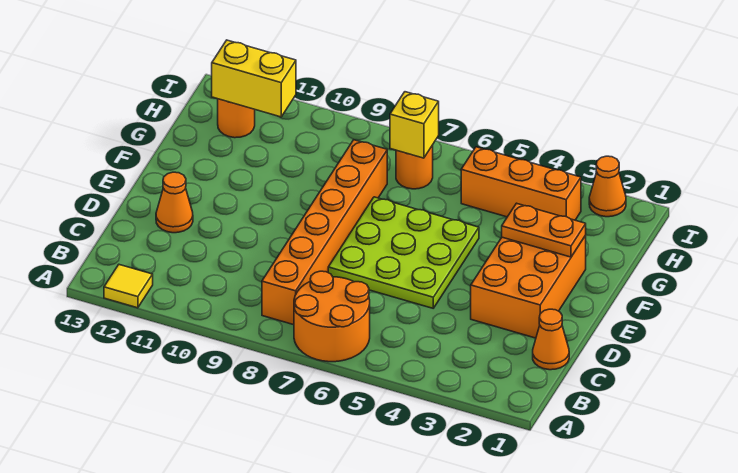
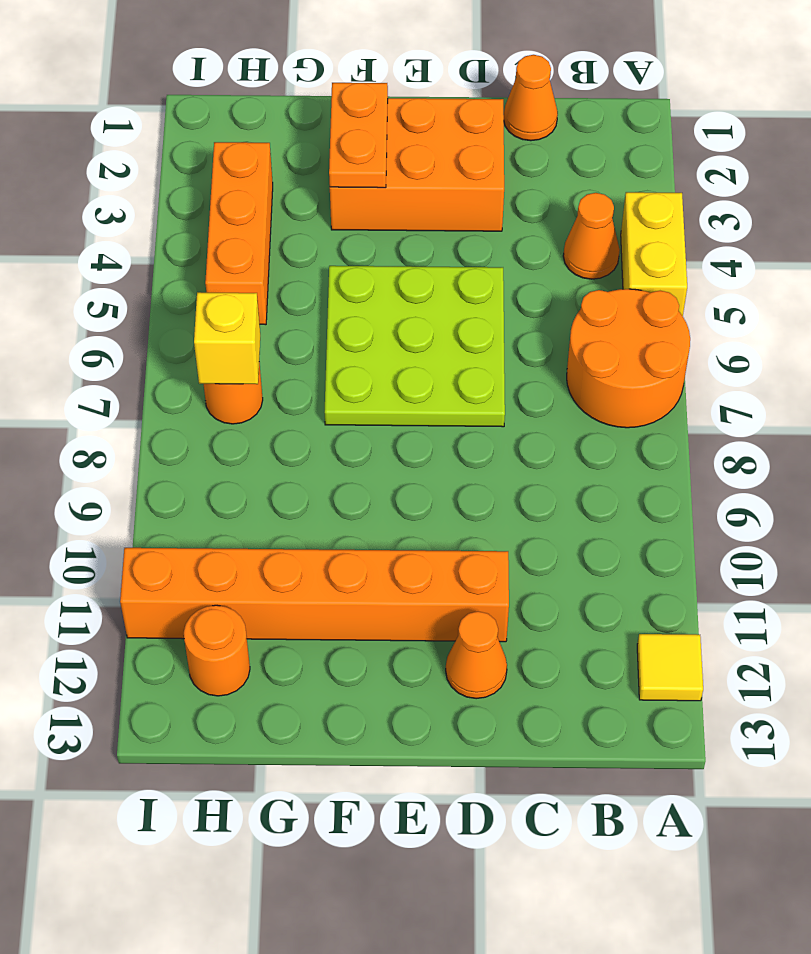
orange brick B8:G8 level 1 -> orange brick D11:I11 level 1
yellow brick H11:H12 level 2 -> yellow brick A4:A5 level 1
orange cone I2 level 1 -> orange cone B4 level 1

